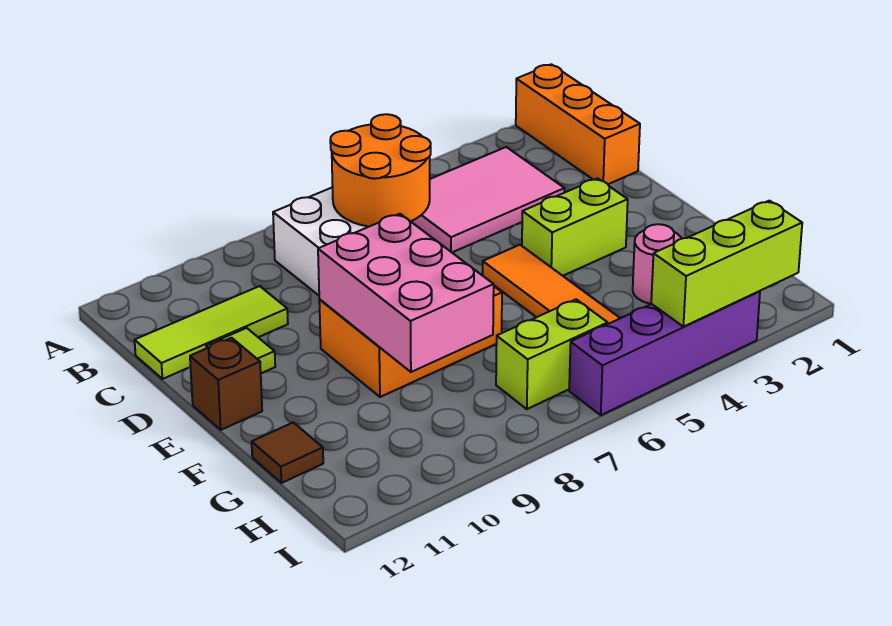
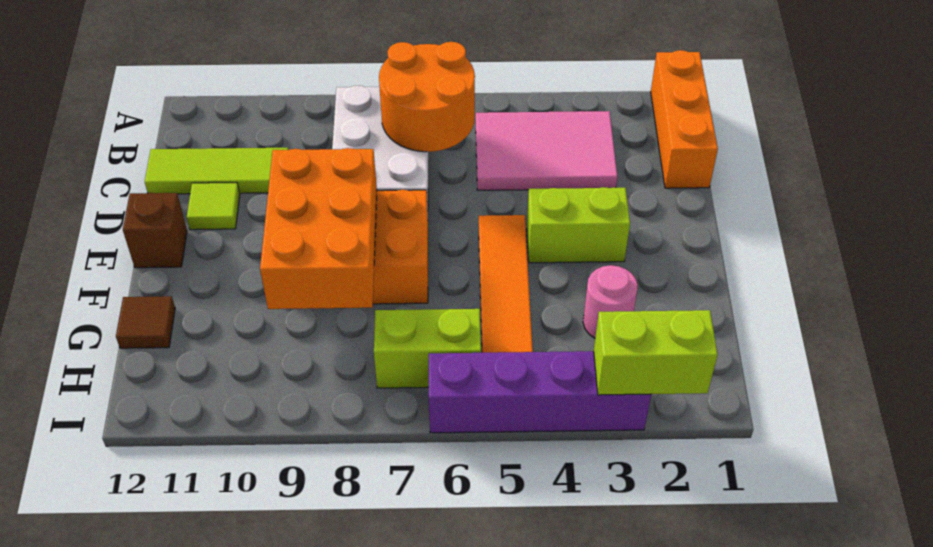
pink brick E8:G9 level 2 -> orange brick E8:G9 level 2
lime brick I2:I4 level 2 -> lime brick I2:I3 level 2

